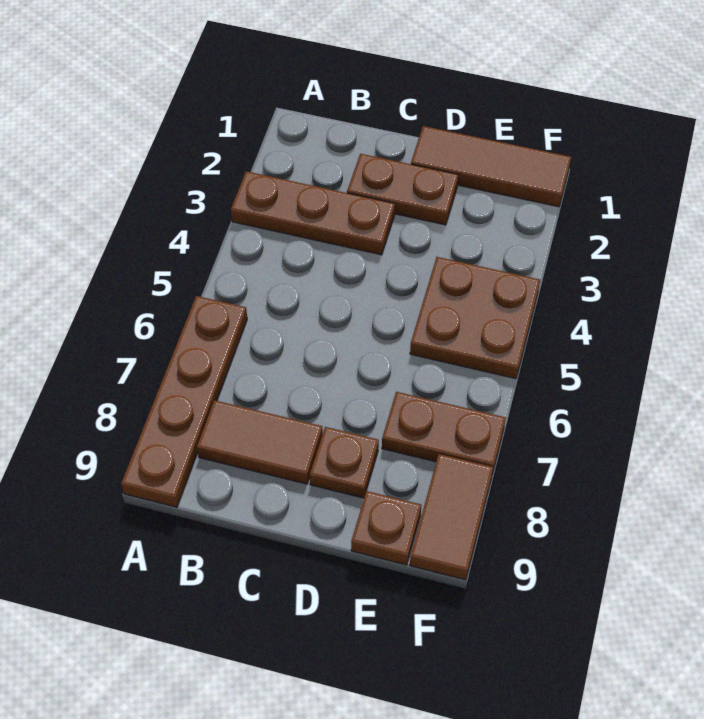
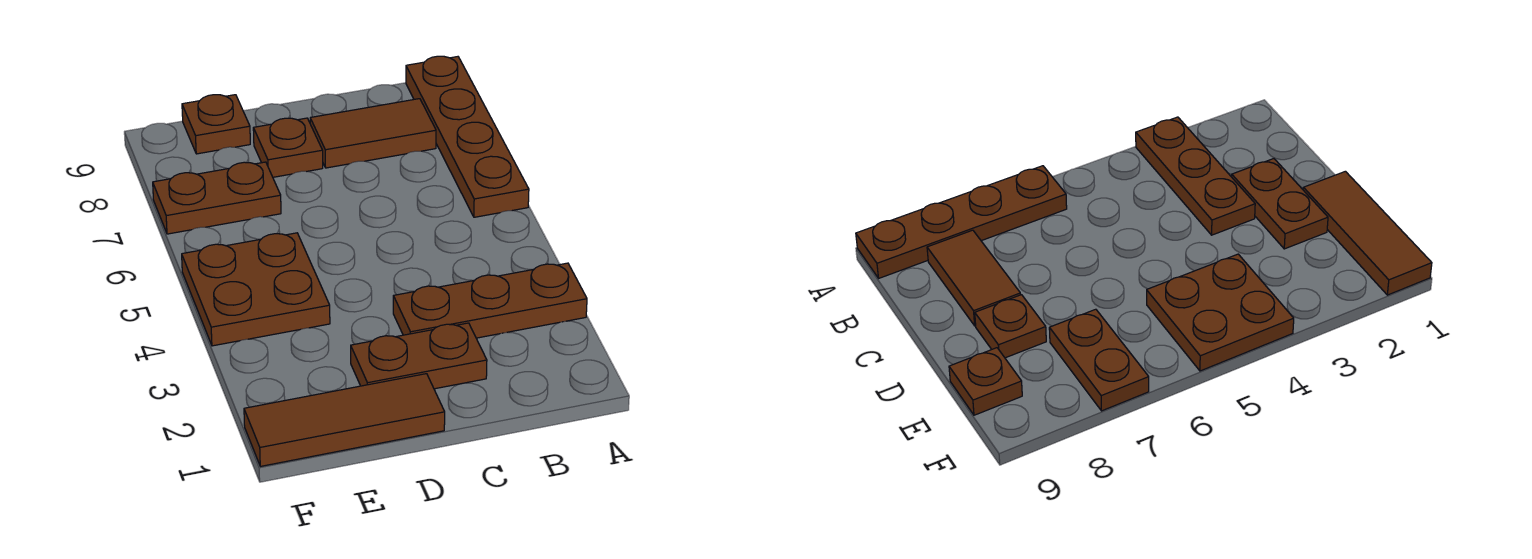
brown tile F8:F9 level 1 -> none

